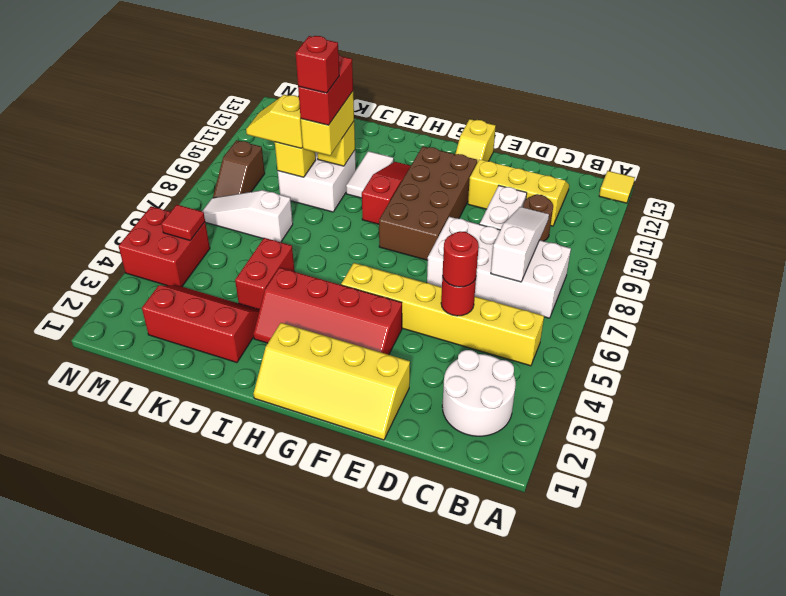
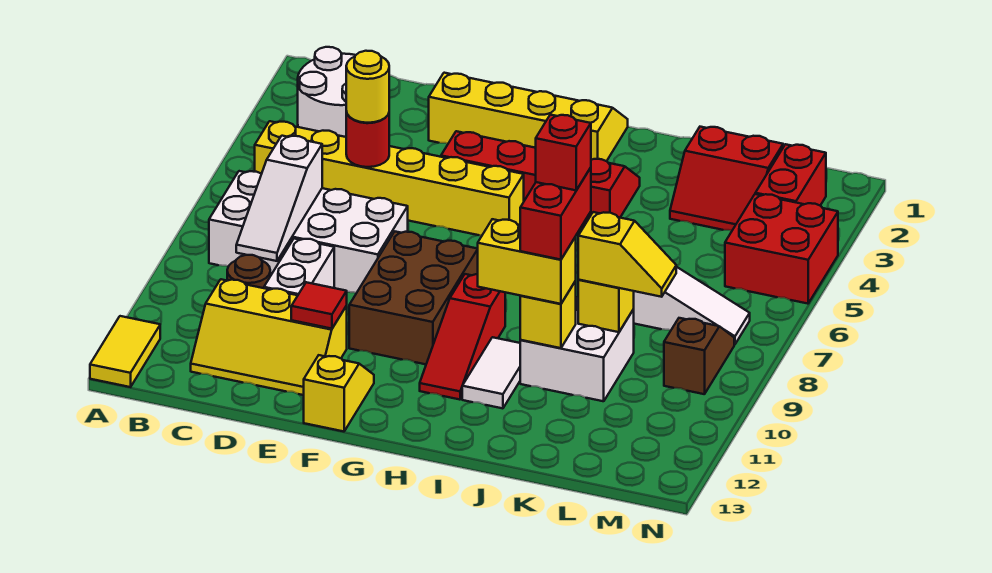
yellow tile A13 level 1 -> yellow tile A12:A13 level 1
red round brick D5 level 3 -> yellow round brick D5 level 3
brown brick F8:G11 level 1 -> brown brick F8:G10 level 1
red slope J2:L3 level 1 top 2 -> red slope K2:L3 level 1 top 2
red brick J4:J5 level 1 -> red brick M2:M3 level 1
yellow brick J9:J10 level 3 -> yellow brick I10:J10 level 3
red tile M5 level 2 -> red tile E11 level 2

